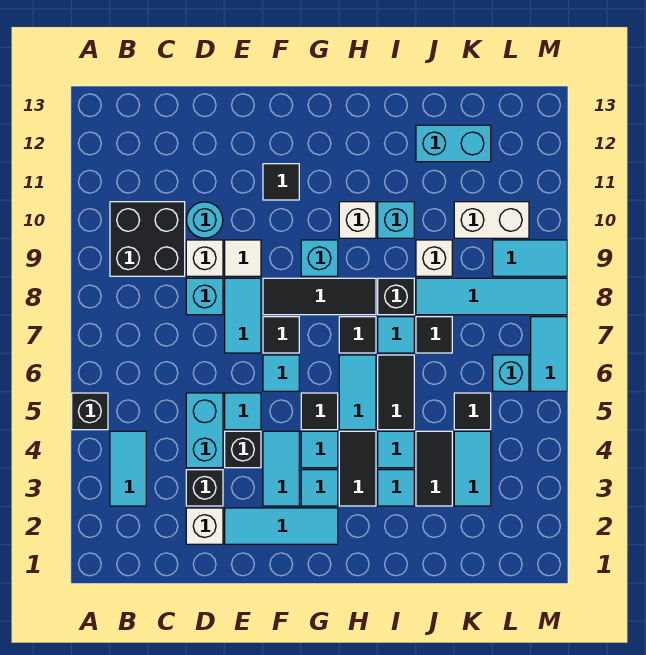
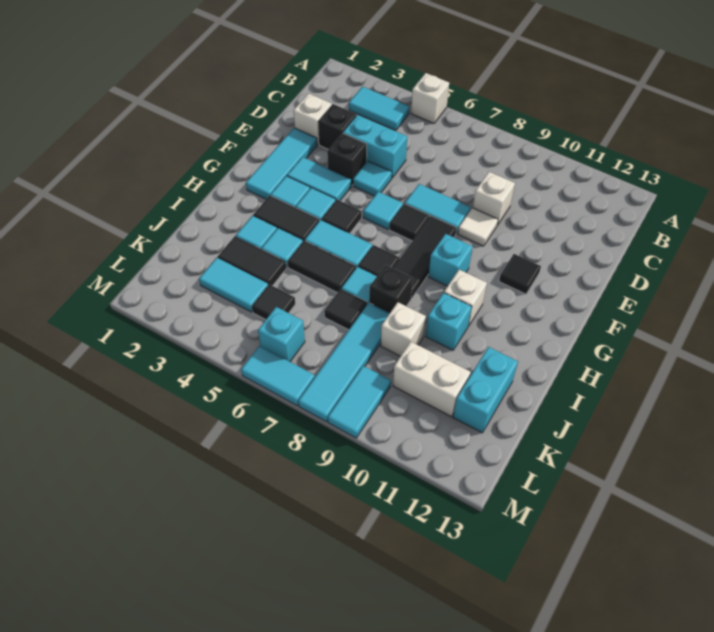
black brick A5 level 1 -> white brick A5 level 1
black brick B9:C10 level 1 -> none
cyan brick D8 level 1 -> none
cyan round brick D10 level 1 -> none
white brick K10:L10 level 1 -> white brick K10:K11 level 1

